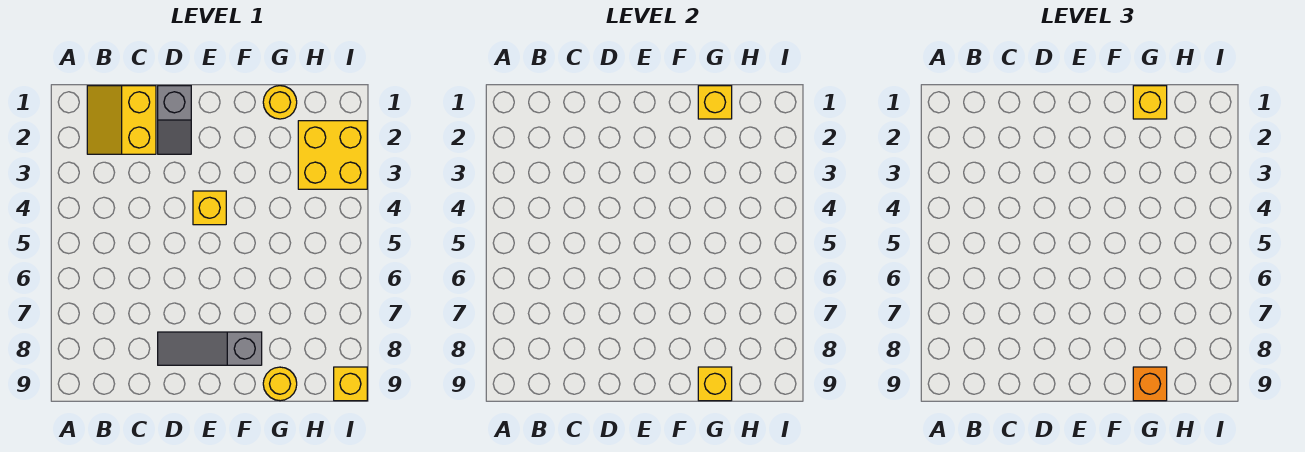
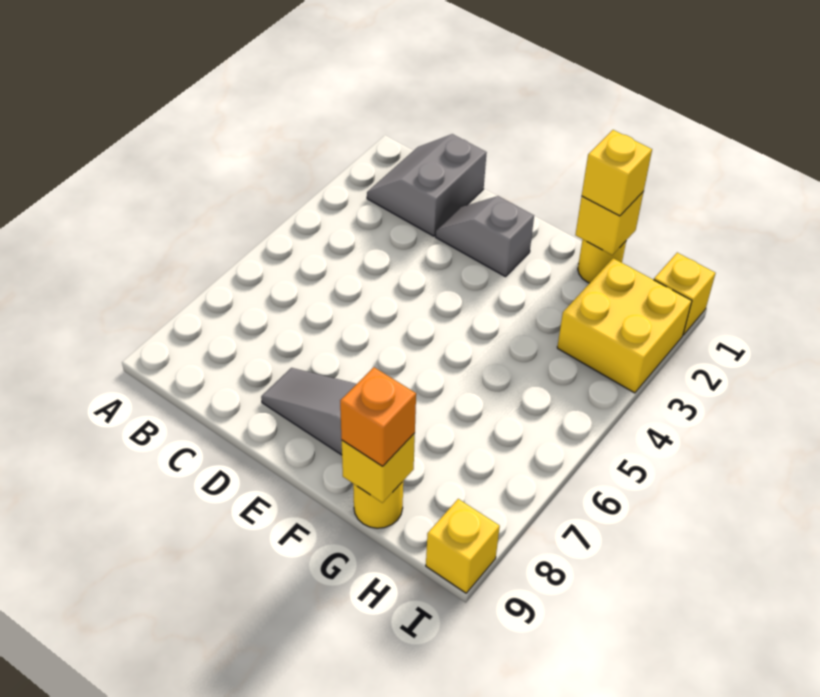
yellow slope B1:C2 level 1 top C -> grey slope B1:C2 level 1 top C
grey slope D1:D2 level 1 top 1 -> grey slope D2:E2 level 1 top E
yellow brick E4 level 1 -> yellow brick I1 level 1

